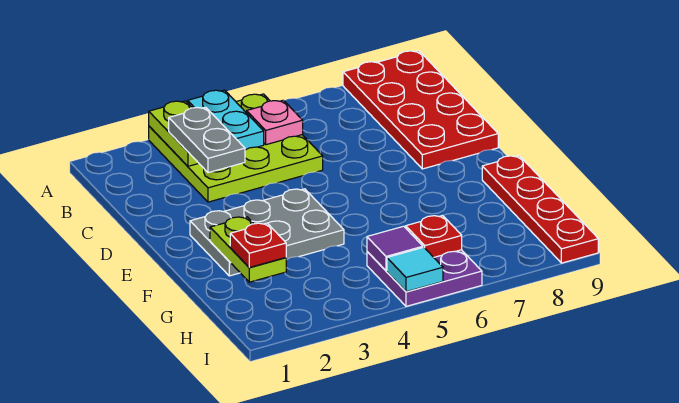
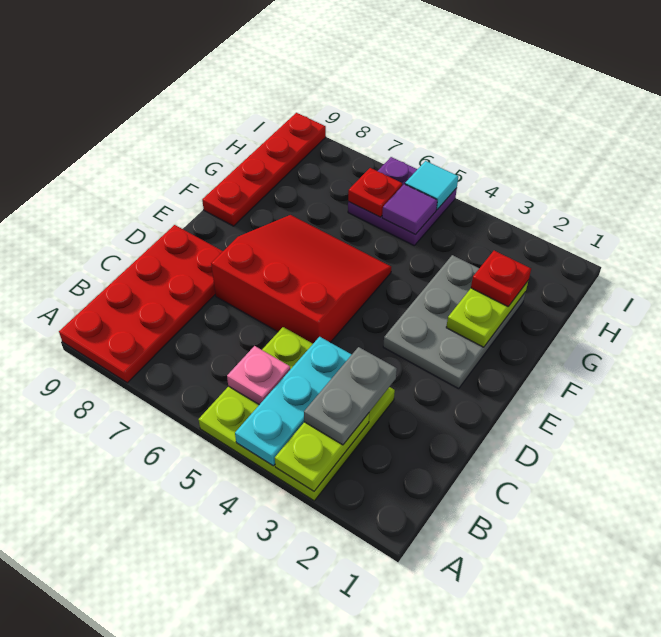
cyan plate A4:B4 level 2 -> cyan plate A4:C4 level 2
none -> red slope D5:F7 level 1 top D
grey plate E2:F4 level 1 -> grey plate E2:G3 level 1

